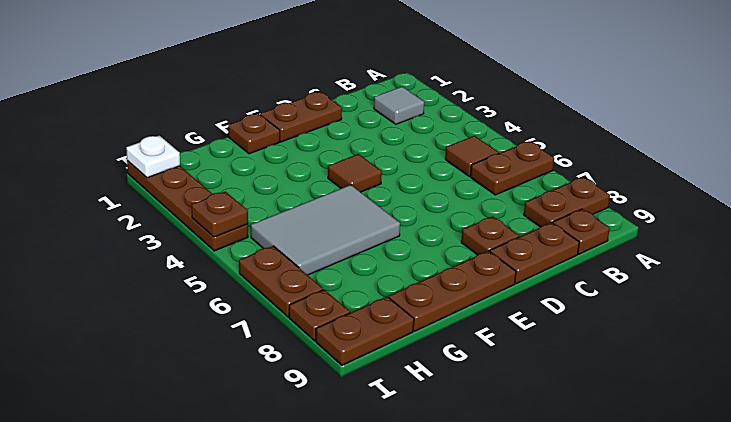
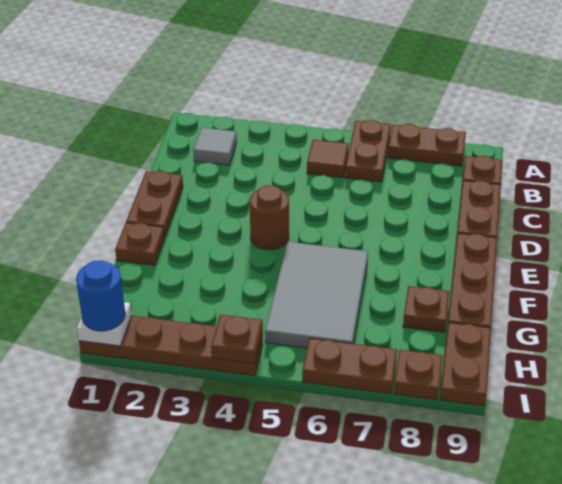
brown plate A8:B8 level 1 -> brown plate A7:A8 level 1
brown plate D8 level 1 -> brown plate G8 level 1
brown tile E4 level 1 -> brown round brick E4 level 1
none -> blue round brick I1 level 3

